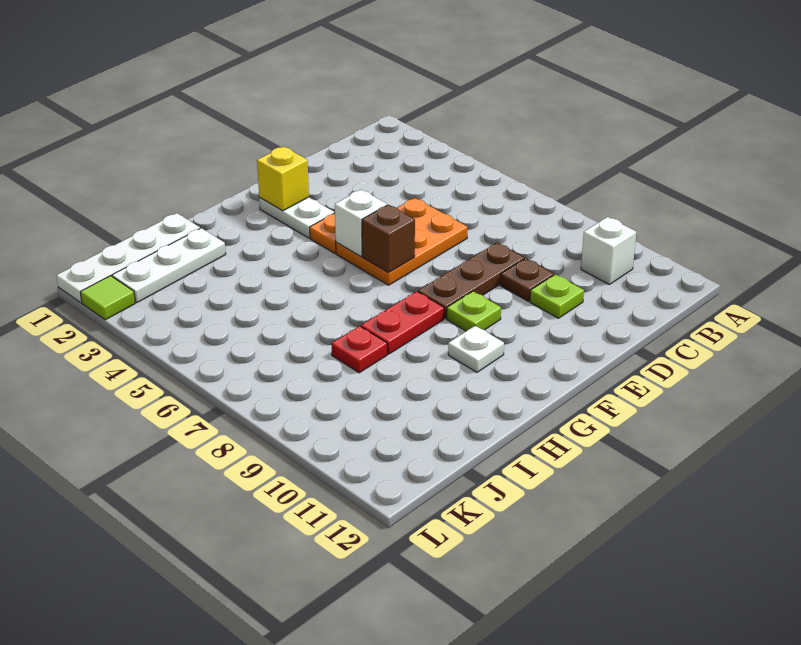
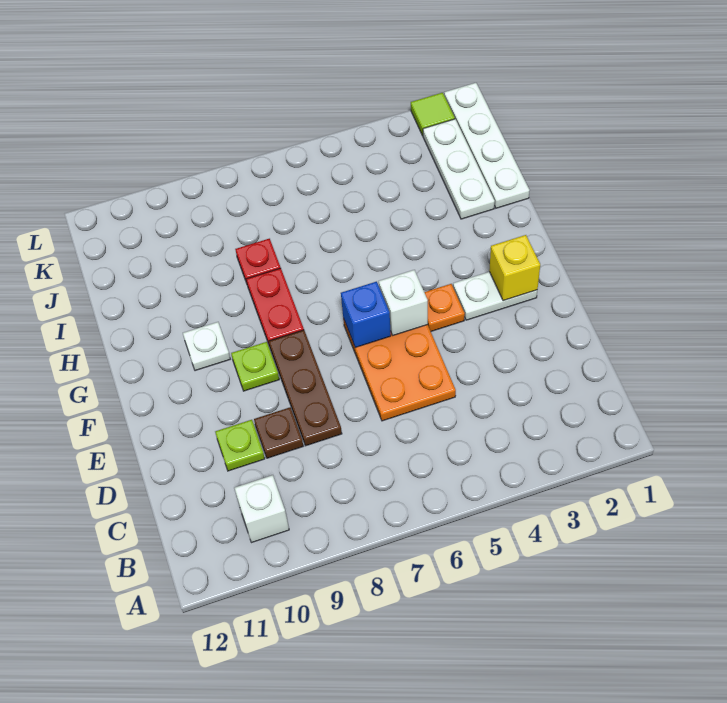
brown brick F6 level 2 -> blue brick F6 level 2

